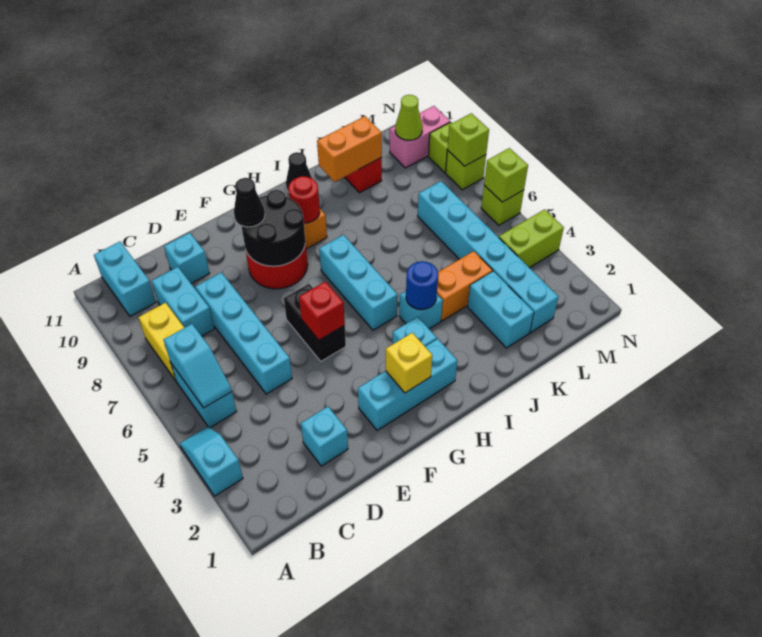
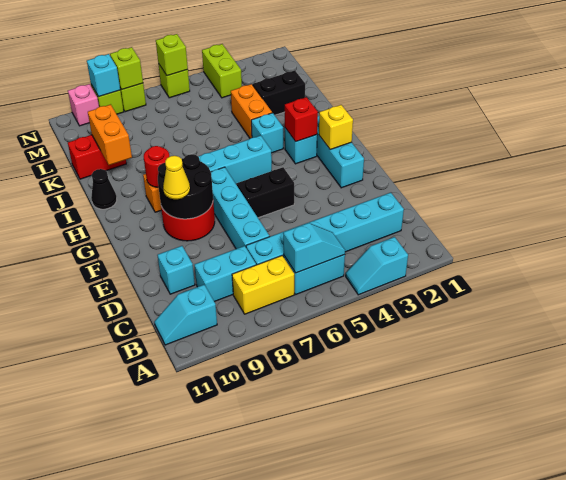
cyan brick B10:B11 level 1 -> cyan slope B10:B11 level 1 top 10
cyan brick D2 level 1 -> cyan brick N9 level 2
cyan brick D5:D8 level 1 -> cyan brick D7:G7 level 1
red brick F5 level 2 -> red brick H3 level 2
black cone F9 level 3 -> yellow cone F9 level 3
blue round brick I4 level 2 -> none
cyan brick K2:K3 level 1 -> black brick K2:K3 level 1
cyan brick L2:L7 level 1 -> cyan brick C2:C7 level 1
pink brick M10:N10 level 1 -> pink brick N10 level 1
lime cone M10 level 2 -> none

